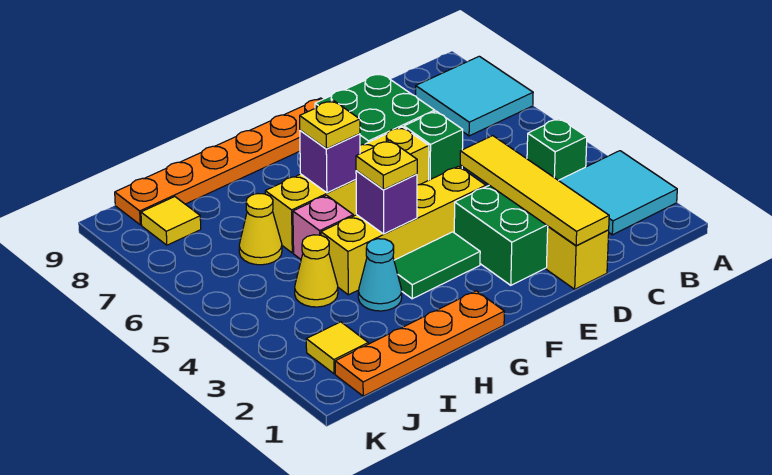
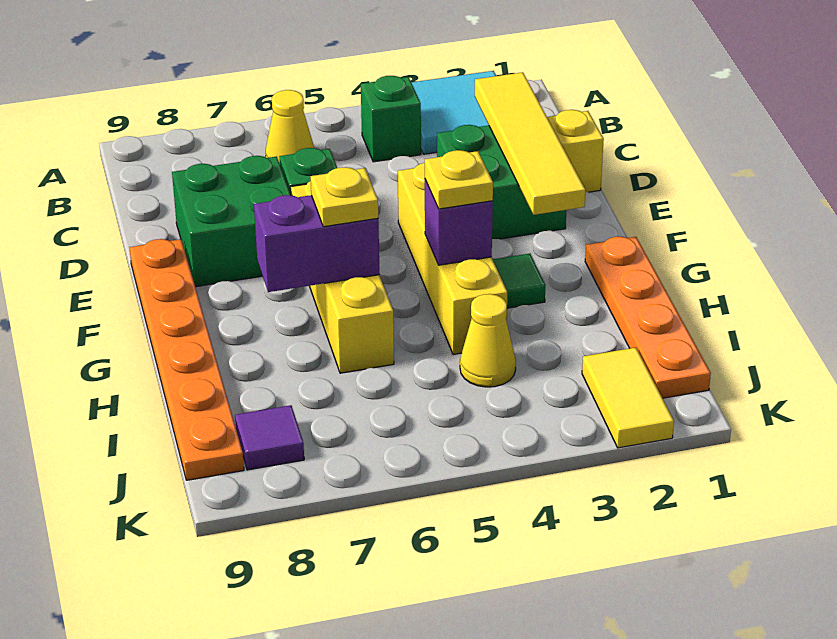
cyan tile A7:B8 level 1 -> none
yellow tile D1:D4 level 2 -> yellow tile C2:F2 level 2
green tile F3:G3 level 1 -> green tile G3 level 1
purple brick G6 level 2 -> purple brick G6:G7 level 2
cyan cone H3 level 1 -> none
pink brick H5 level 1 -> none
yellow cone I6 level 1 -> yellow cone B6 level 1
yellow tile J2 level 1 -> yellow tile J2:K2 level 1
yellow tile J8 level 1 -> purple tile J8 level 1

